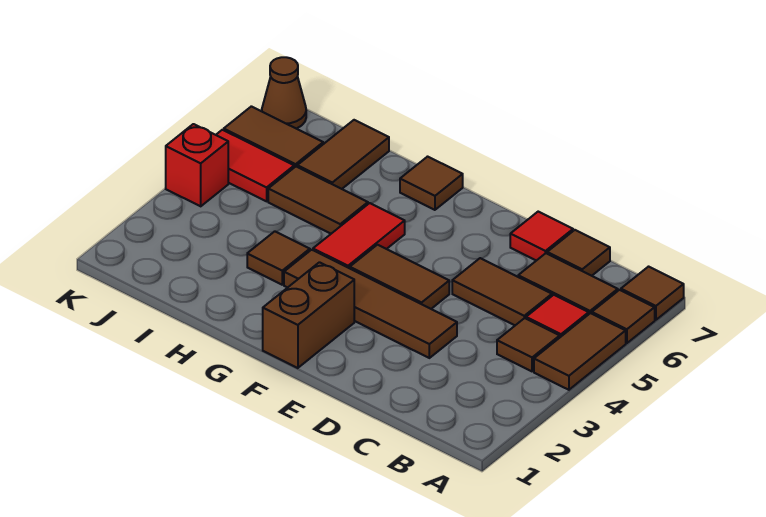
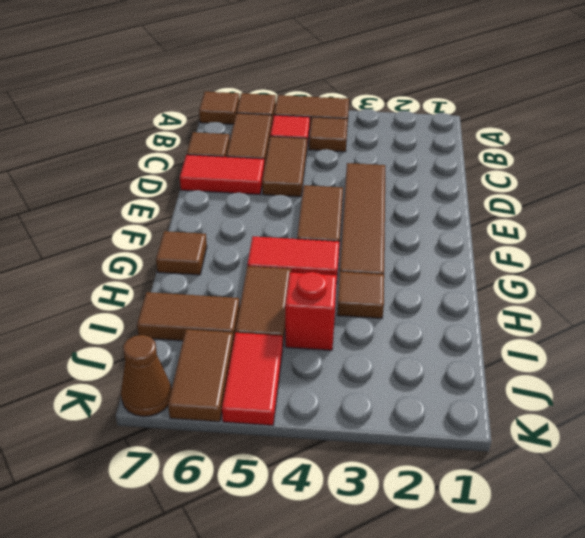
red tile D7 level 1 -> red tile D6:D7 level 1
brown brick F1:F2 level 1 -> none
red brick K4 level 1 -> red brick I4 level 1

